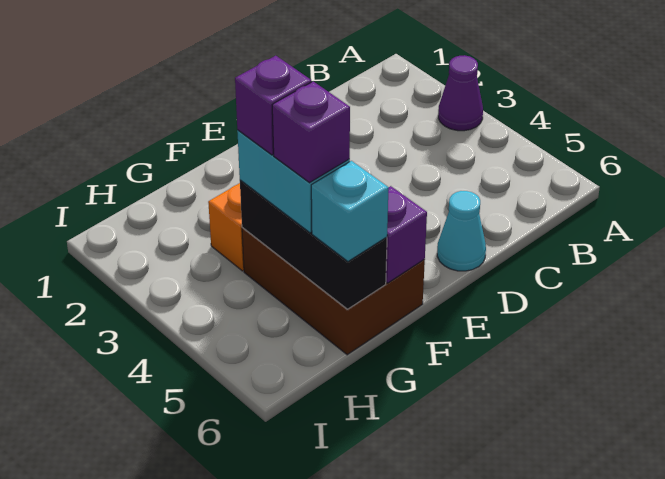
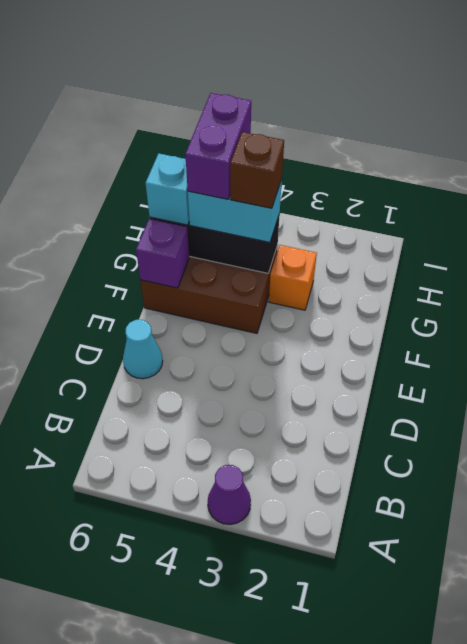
purple brick G4 level 4 -> brown brick G4 level 4
purple brick G5 level 4 -> purple brick G5:H5 level 4

